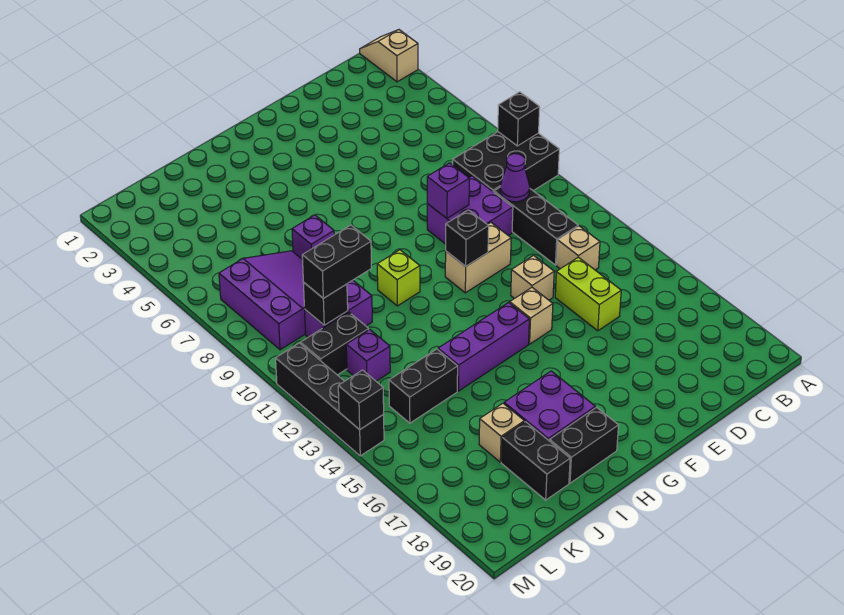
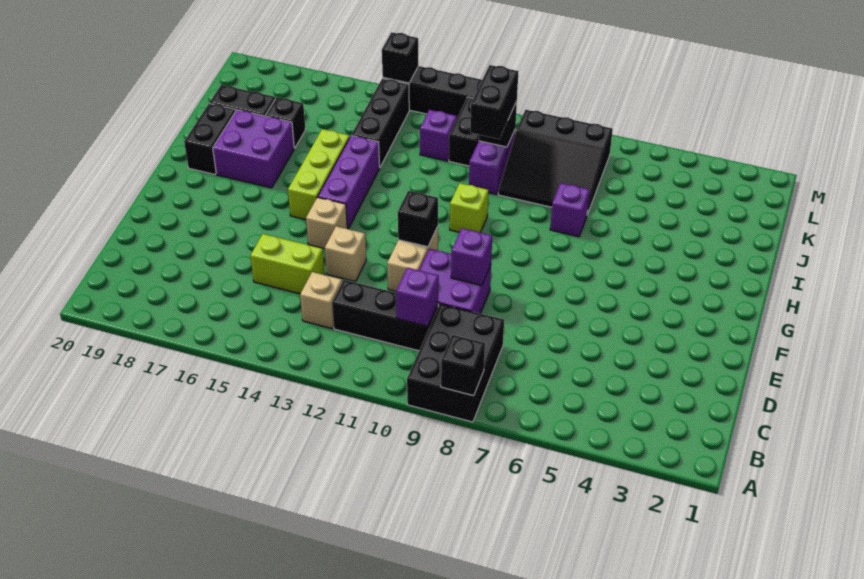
tan slope A1:A2 level 1 top 2 -> none
purple cone C10 level 2 -> purple brick C10 level 2
none -> lime brick G15:I15 level 1
purple slope J7:L9 level 1 top L -> black slope J7:L9 level 1 top L
black brick J14:K14 level 1 -> black brick J14:L14 level 1
tan brick J17 level 1 -> black brick J17 level 1

